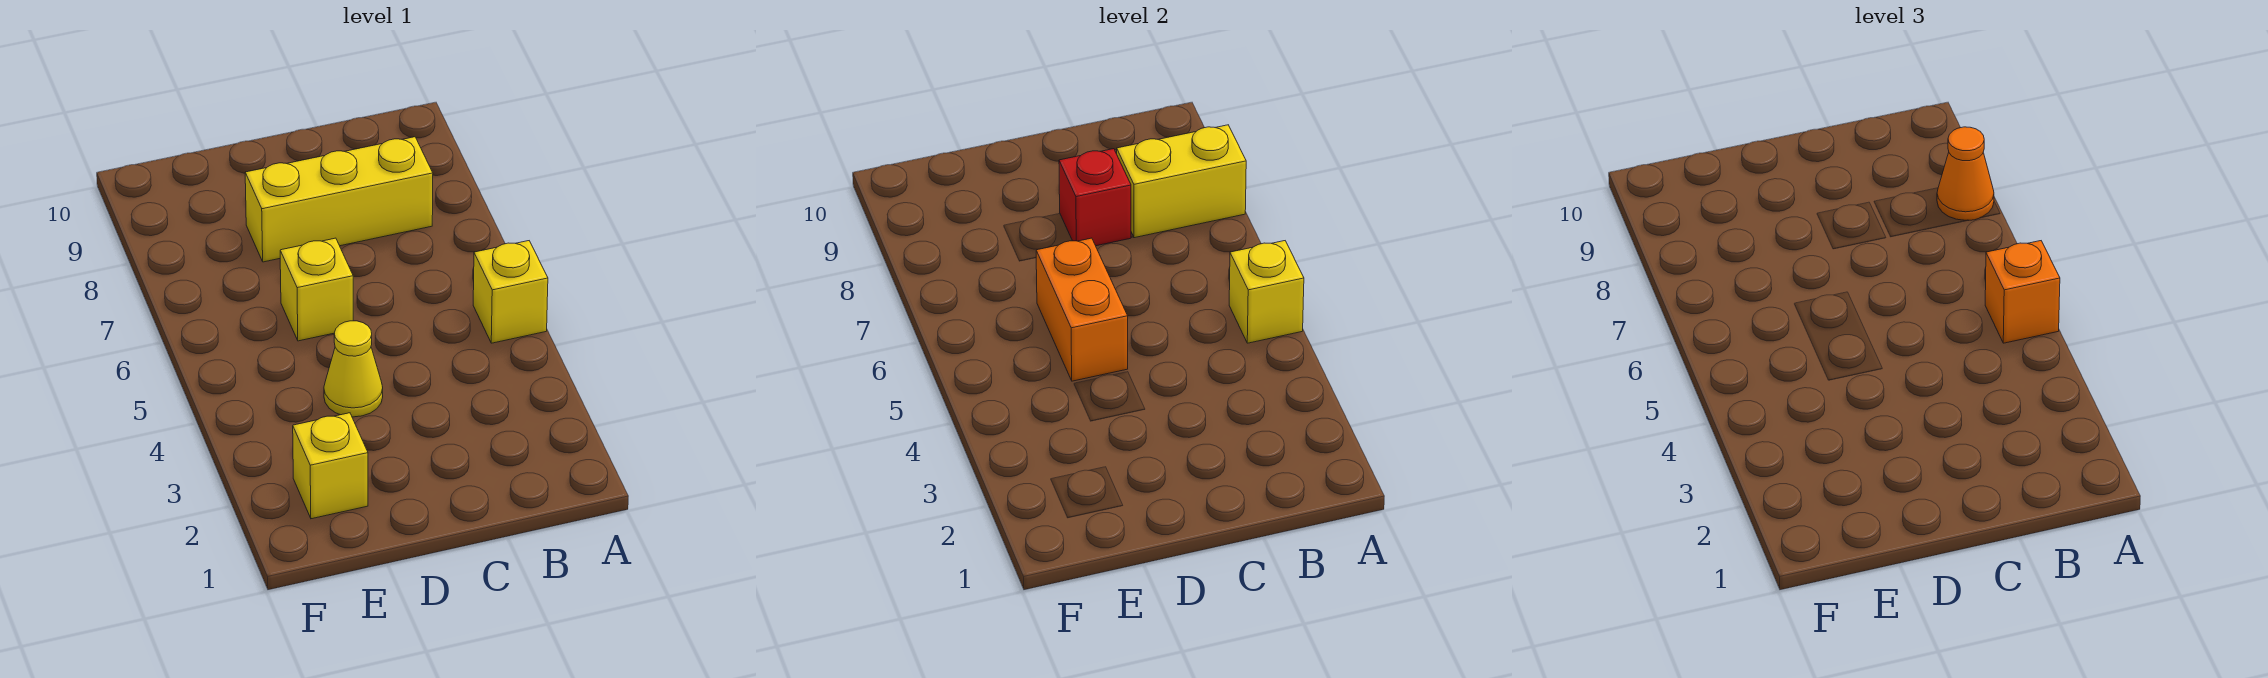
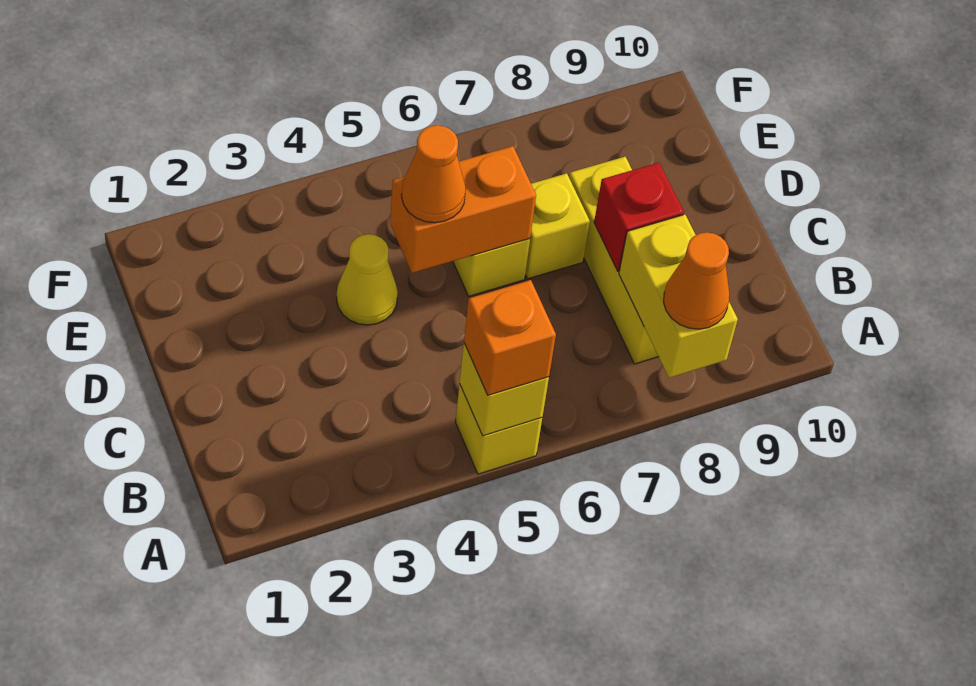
none -> orange cone D5 level 3
yellow brick E2 level 1 -> yellow brick D7 level 1

